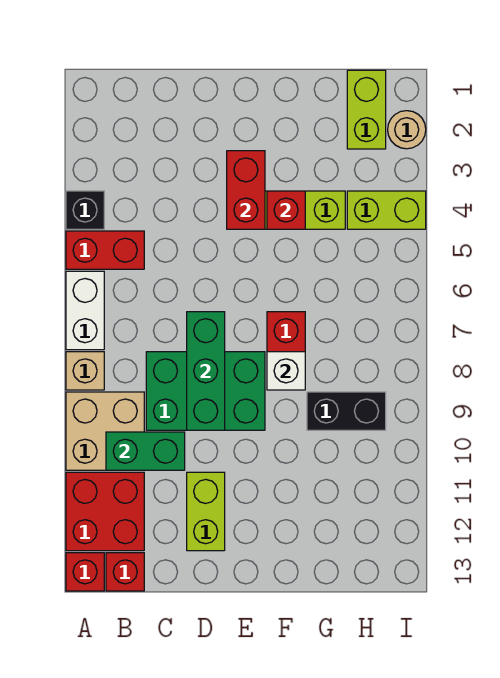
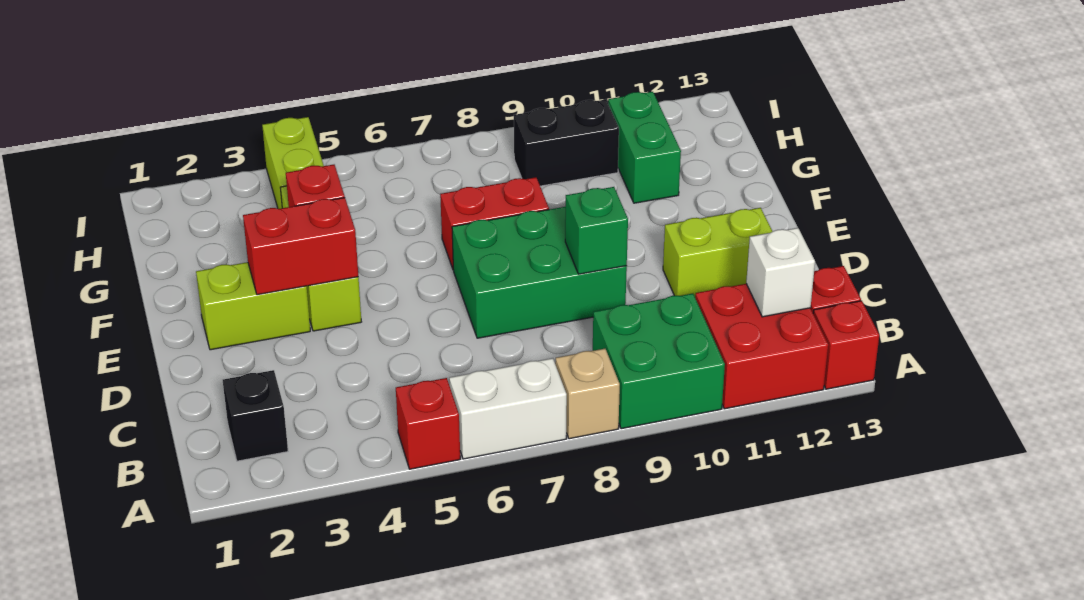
black brick A4 level 1 -> black brick B2 level 1
red brick A5:B5 level 1 -> red brick A5 level 1
tan brick A9:B10 level 1 -> green brick A9:B10 level 1
green brick B10:C10 level 2 -> green brick G11:H11 level 1
green brick C8:E9 level 1 -> green brick D7:E9 level 1
green brick D7:D9 level 2 -> green brick D9 level 2
white brick F8 level 2 -> white brick B12 level 2
black brick G9:H9 level 1 -> black brick H9:H10 level 1
lime brick H1:H2 level 1 -> lime brick E2:E3 level 1
tan round brick I2 level 1 -> none

